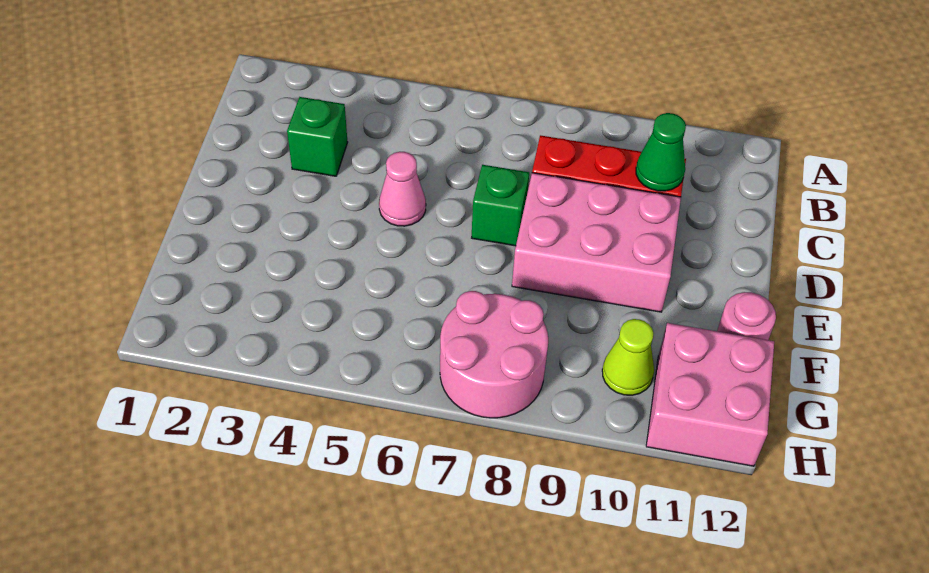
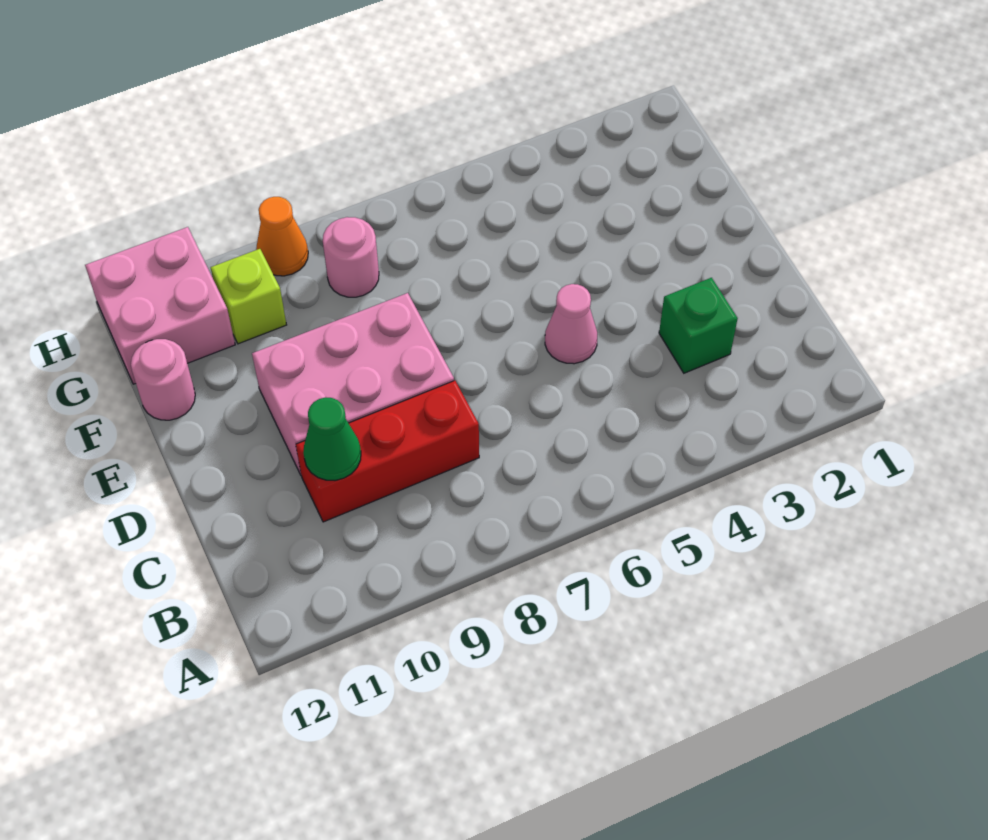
green brick D7 level 1 -> none
pink round brick G7:H8 level 1 -> pink round brick G8 level 1
lime cone G10 level 1 -> lime brick G10 level 1
none -> orange cone H9 level 1

